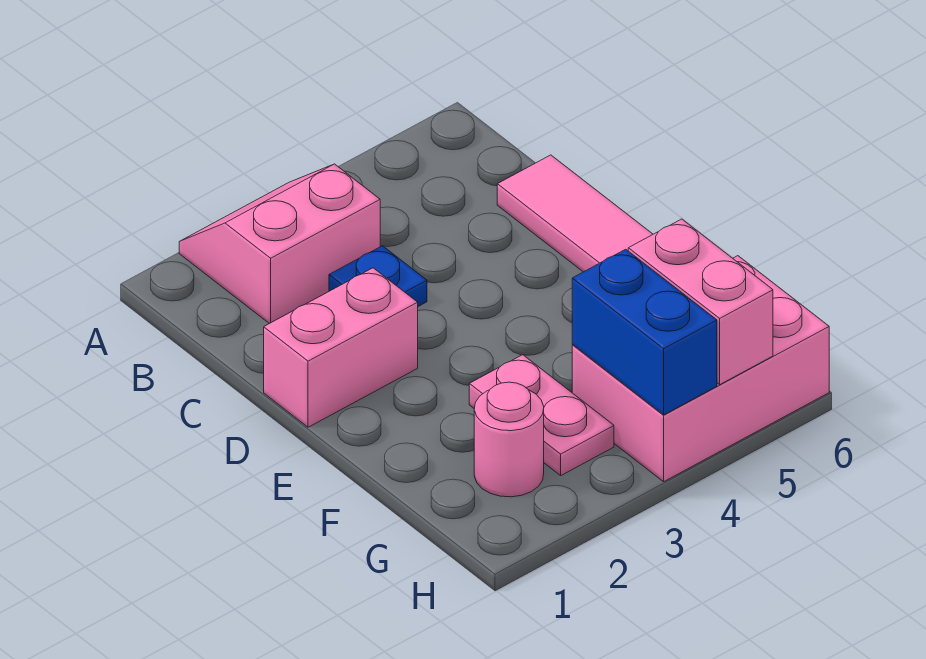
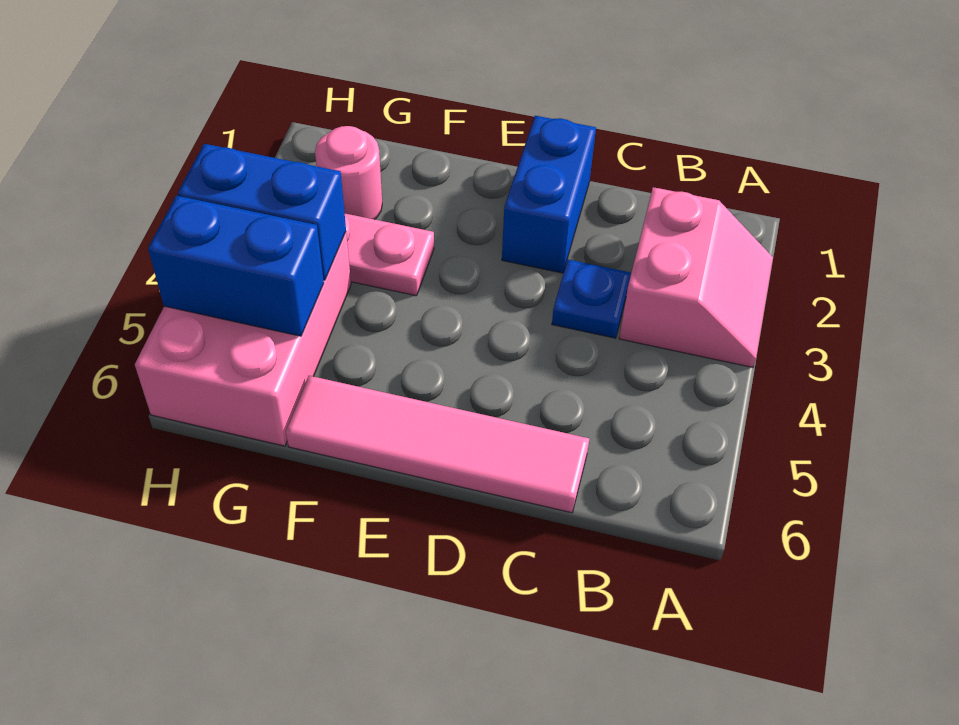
pink brick D1:D2 level 1 -> blue brick D1:D2 level 1
pink brick G5:H5 level 2 -> blue brick G5:H5 level 2

